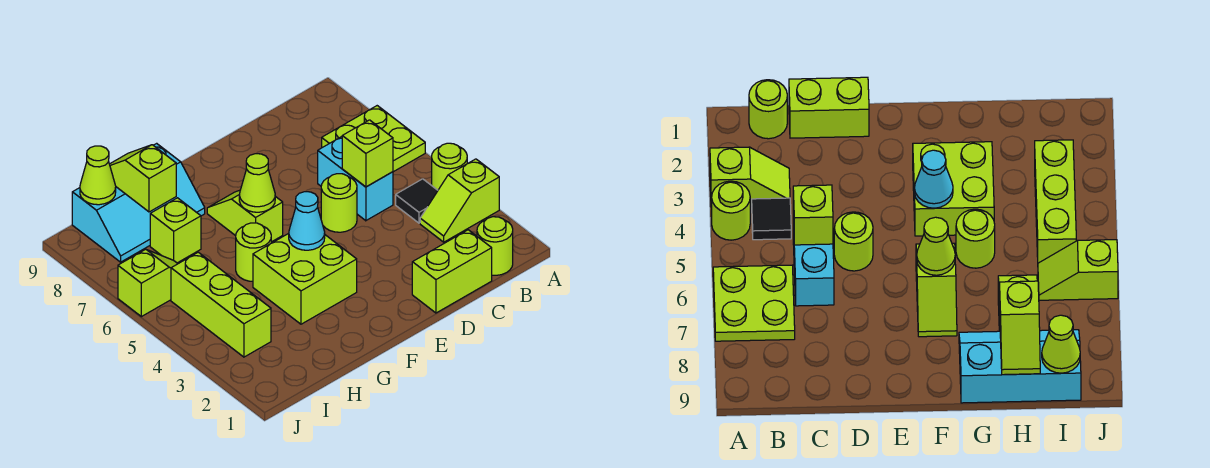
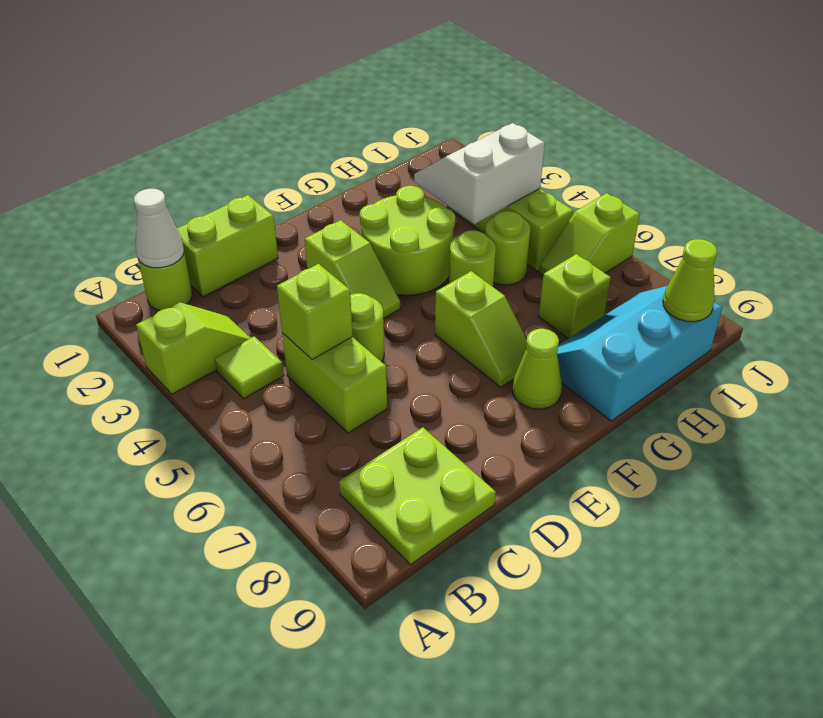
lime round brick A4 level 1 -> lime round brick H5 level 1
lime plate A6:B7 level 1 -> lime plate B8:C9 level 1
none -> white cone B1 level 2
black tile B4 level 1 -> lime tile B4 level 1
cyan brick C5:C6 level 1 -> lime brick C5:C6 level 1
lime brick F3:G4 level 1 -> lime round brick F3:G4 level 1
cyan cone F4 level 2 -> none
lime cone F6 level 2 -> lime cone F8 level 1
none -> white slope H3:I4 level 2 top 4
lime slope H8:H9 level 2 top 8 -> lime slope E3:E4 level 1 top 3

